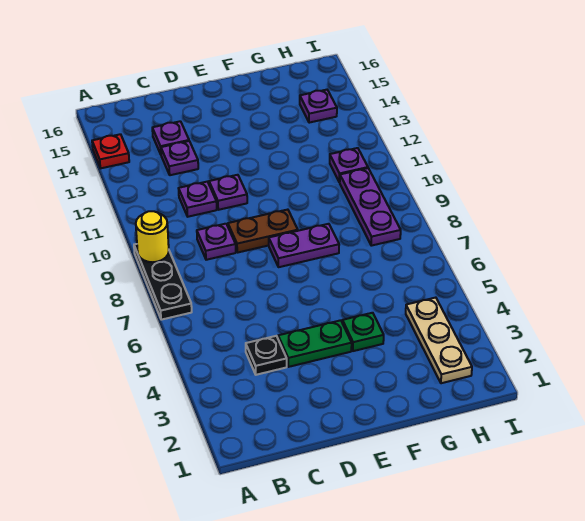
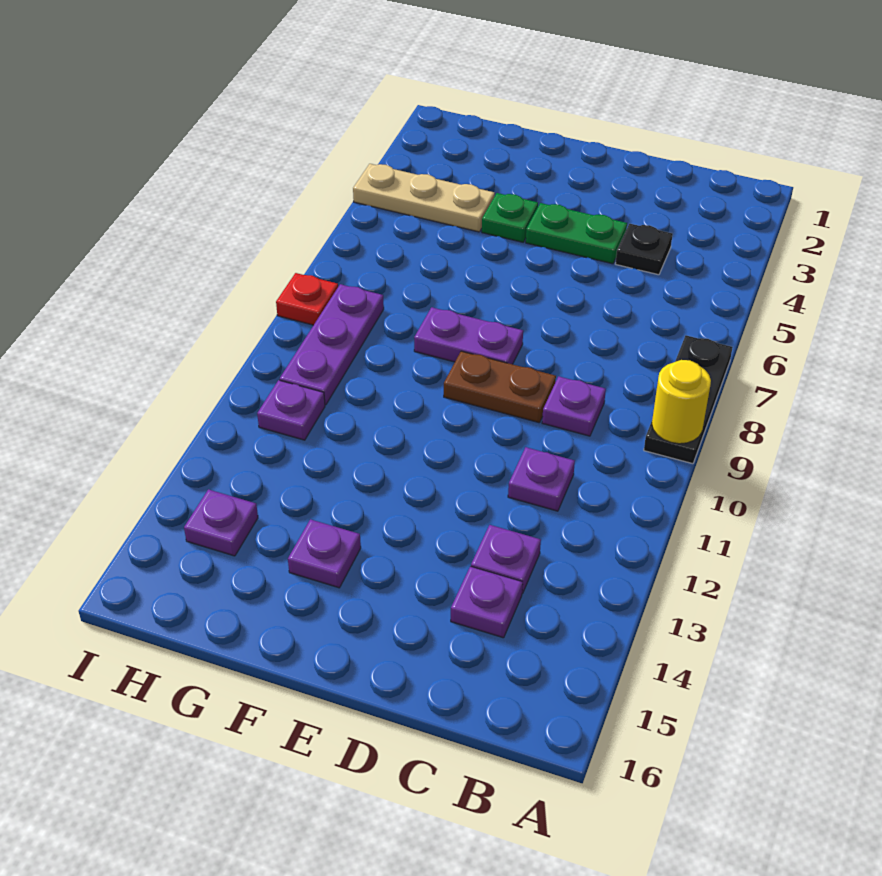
red plate A14 level 1 -> red plate I8 level 1
purple plate D11 level 1 -> purple plate F14 level 1
tan plate H2:H4 level 1 -> tan plate G4:I4 level 1

